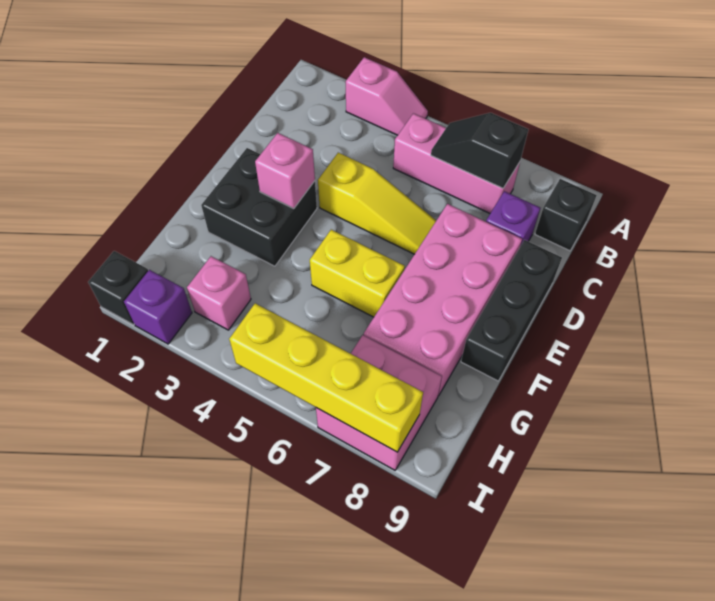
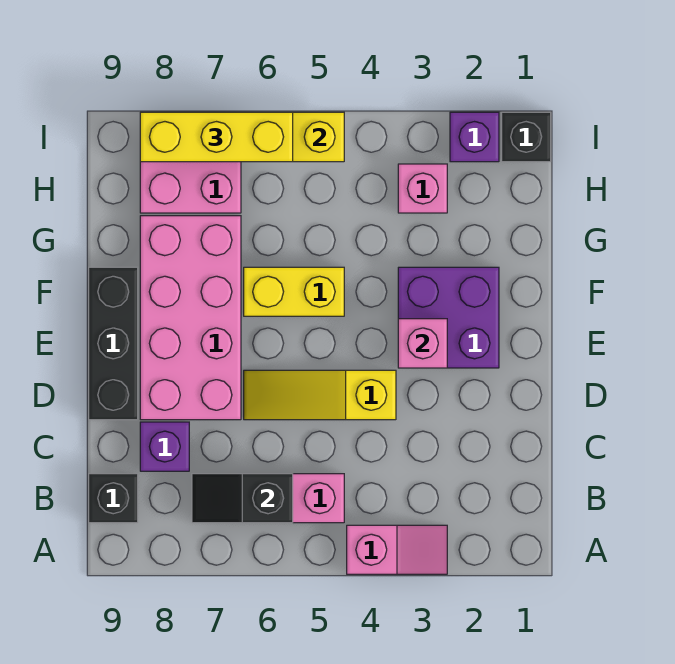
pink slope A3:A4 level 1 top 3 -> pink slope A3:A4 level 1 top 4
black slope B6:B7 level 2 top 7 -> black slope B6:B7 level 2 top 6
black brick E2:F3 level 1 -> purple brick E2:F3 level 1
none -> yellow brick I6:I8 level 3

